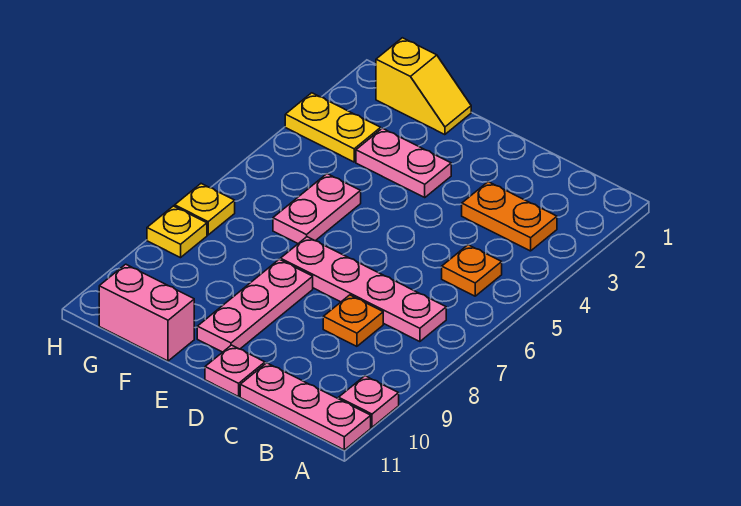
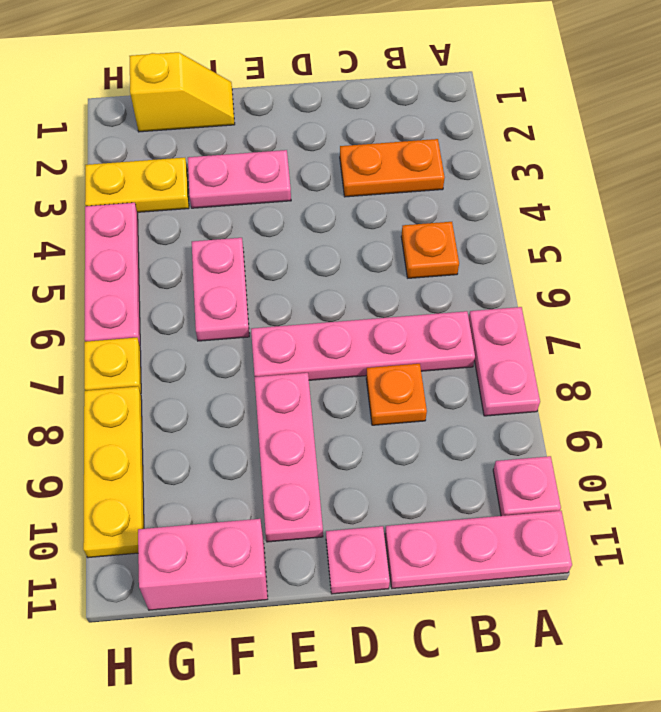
none -> pink plate A7:A8 level 1
none -> pink plate H4:H6 level 1
yellow plate H8 level 1 -> yellow plate H8:H10 level 1

